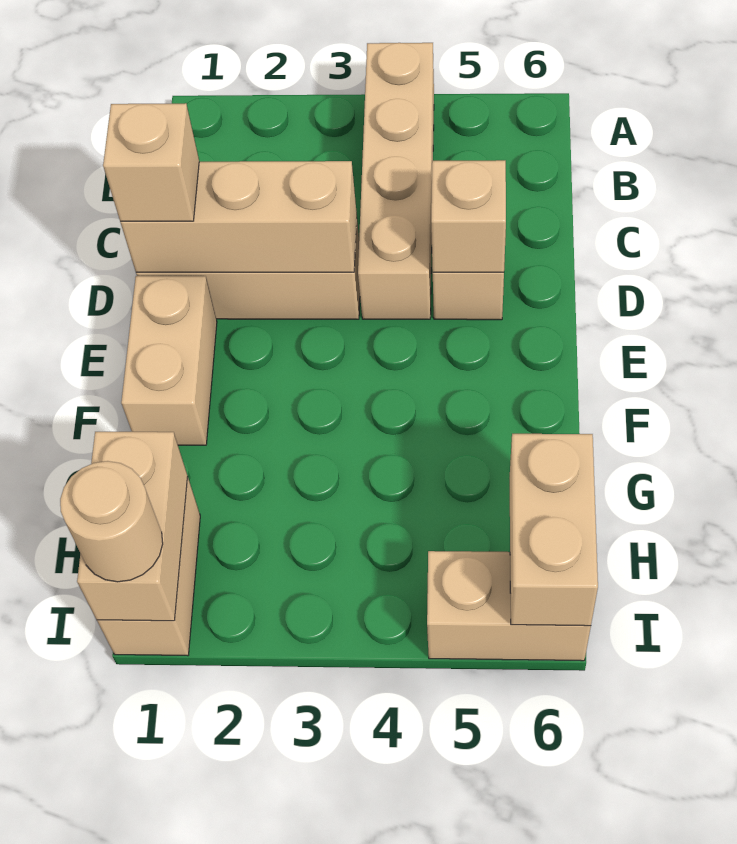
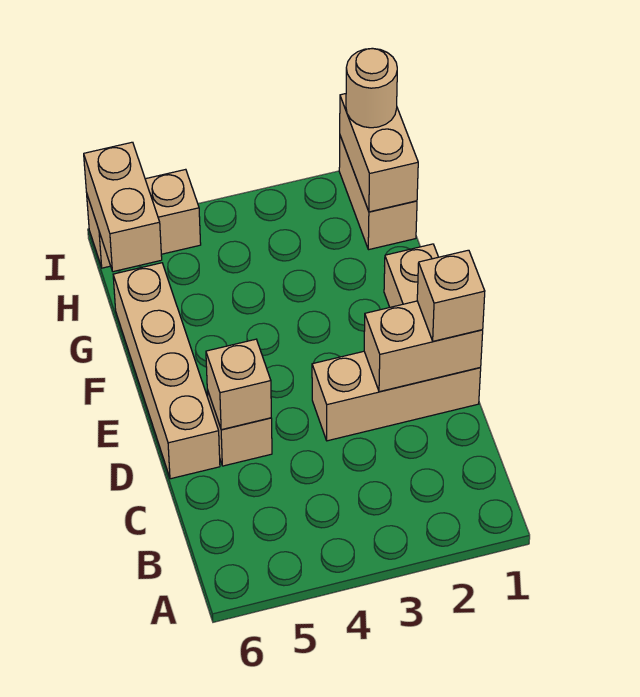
tan brick A4:D4 level 1 -> tan brick D6:G6 level 1
tan brick D1:D3 level 2 -> tan brick D1:D2 level 2

